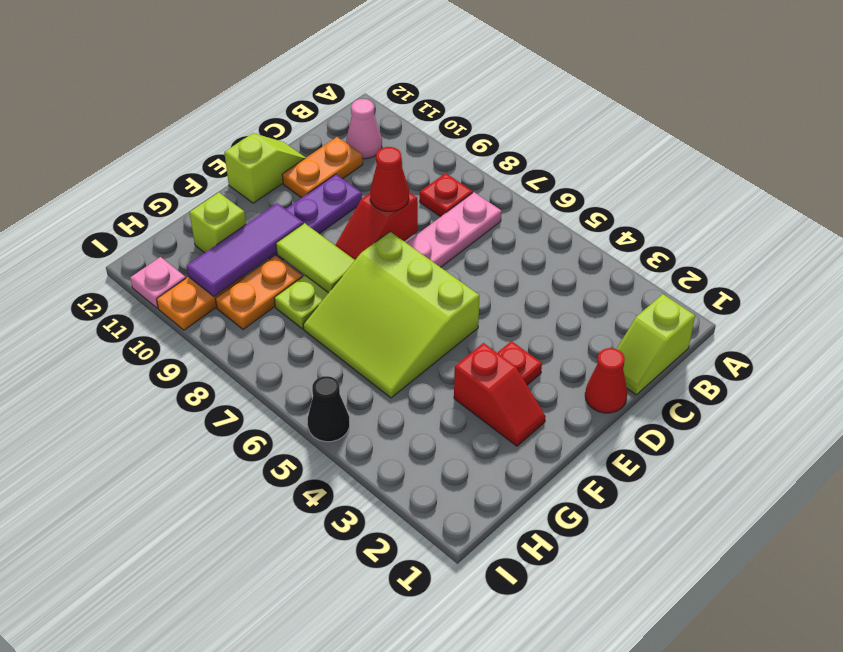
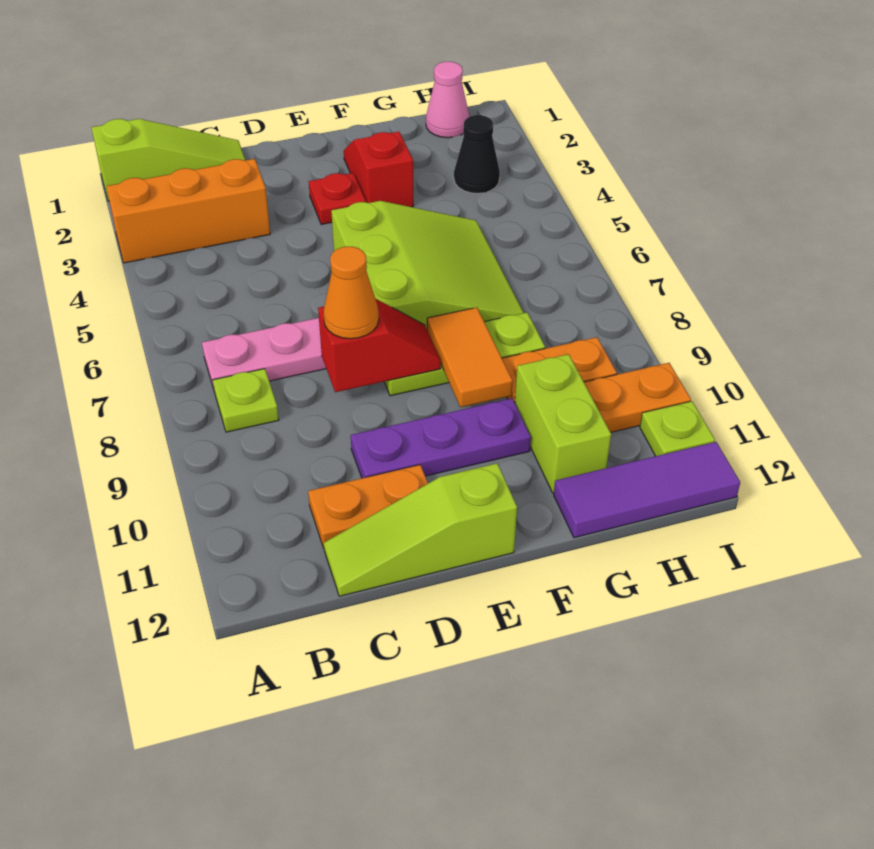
none -> orange brick A3:C3 level 1
lime slope B1:C1 level 1 top B -> lime slope A1:C1 level 1 top A
red plate B8 level 1 -> lime plate B8 level 1
pink cone B11 level 1 -> pink cone H1 level 1
red cone D1 level 1 -> none
red cone D8 level 3 -> orange cone D8 level 3
lime slope D12:E12 level 1 top E -> lime slope C12:E12 level 1 top E
lime tile F8:F9 level 2 -> orange tile F8:F9 level 2
purple tile F10:H10 level 2 -> purple tile G12:I12 level 1
lime brick G11 level 1 -> lime brick G10:G11 level 1
black cone I5 level 1 -> black cone H3 level 1
pink plate I11 level 1 -> lime plate I11 level 1

